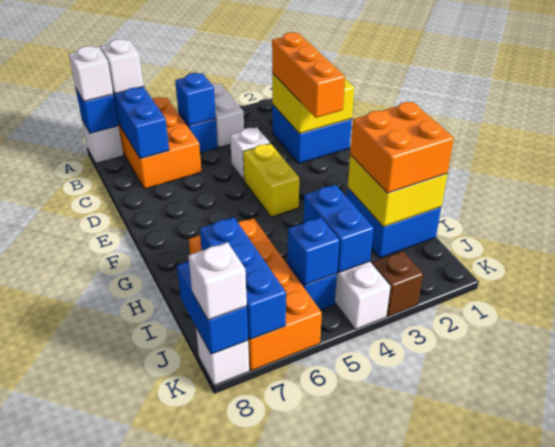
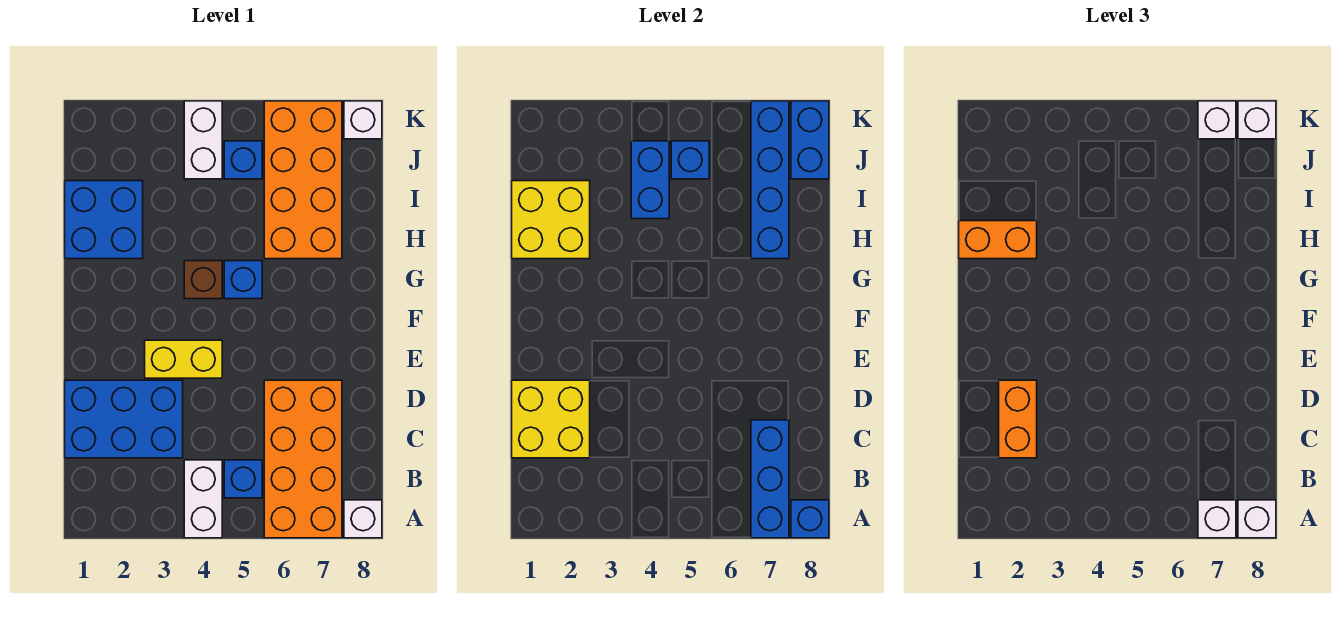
orange brick A6:C7 level 1 -> orange brick A6:D7 level 1
blue brick B5 level 2 -> blue brick G5 level 1
blue brick C1:D2 level 1 -> blue brick C1:D3 level 1
orange brick C2:E2 level 3 -> orange brick C2:D2 level 3
white brick D4 level 1 -> white brick K7 level 3
yellow brick E4:F4 level 1 -> yellow brick E3:E4 level 1
orange brick H1:I2 level 3 -> orange brick H1:H2 level 3
blue brick I7:K7 level 2 -> blue brick H7:K7 level 2
brown brick K3 level 1 -> brown brick G4 level 1

